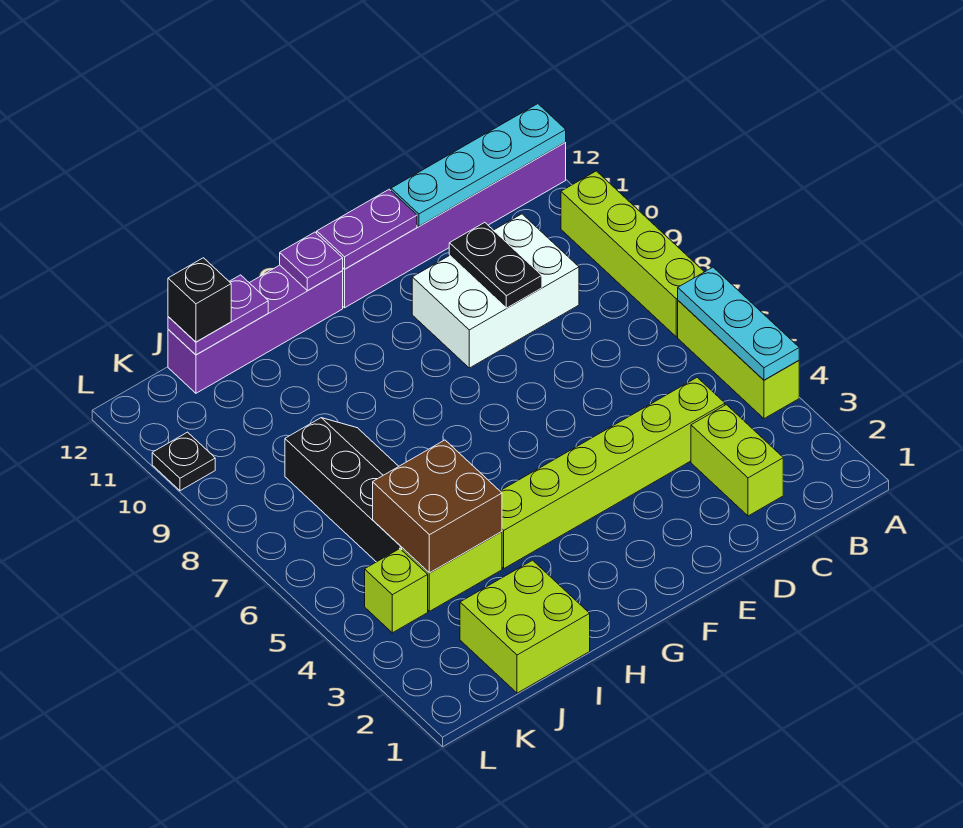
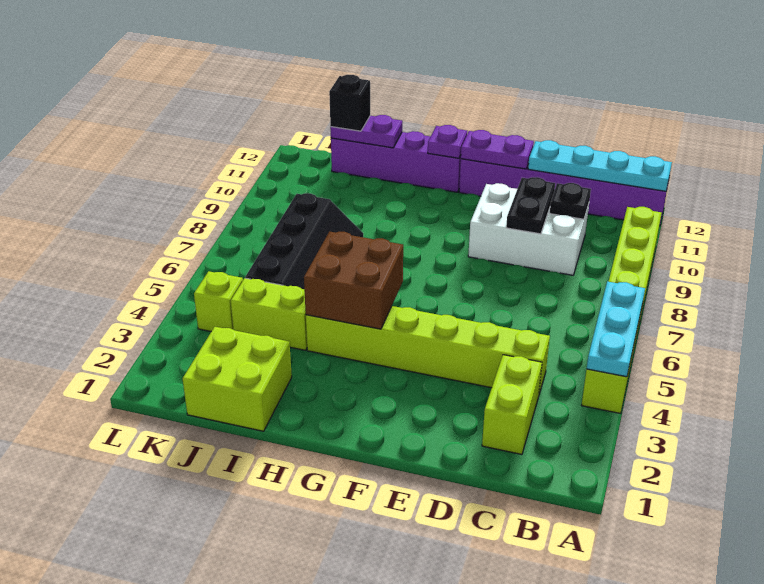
brown brick I4:J5 level 2 -> brown brick G4:H5 level 2
black plate L10 level 1 -> black plate C10 level 2

